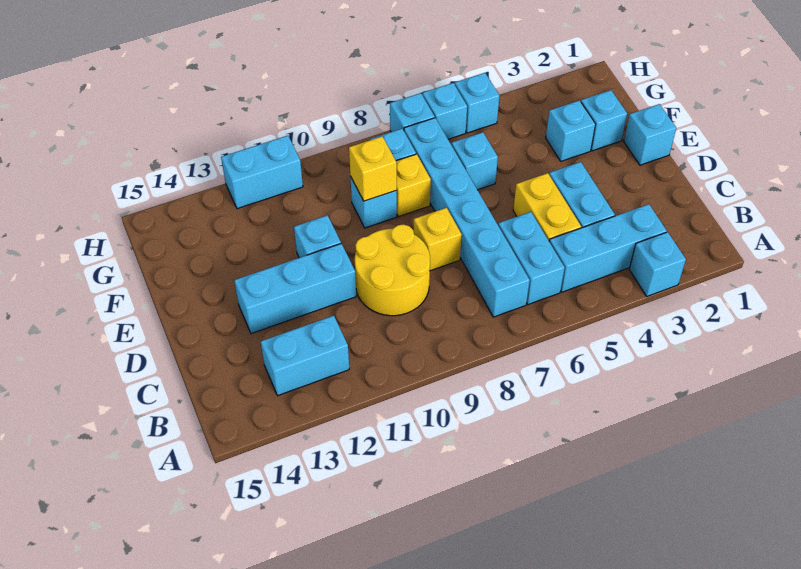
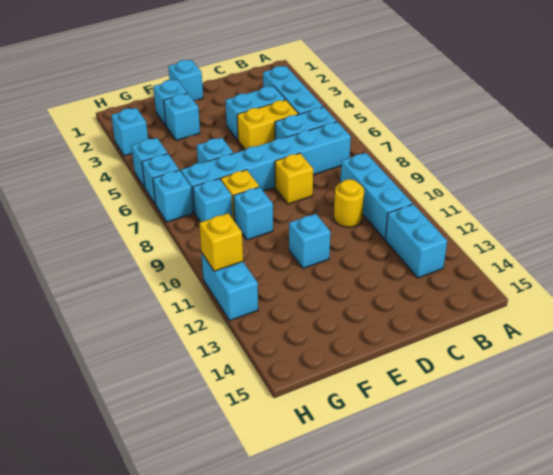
cyan brick A3 level 1 -> cyan brick H3 level 1
yellow round brick C9:D10 level 1 -> yellow round brick C10 level 1
cyan brick D11:D13 level 1 -> cyan brick B9:B11 level 1
yellow brick F9 level 2 -> yellow brick H11 level 2

